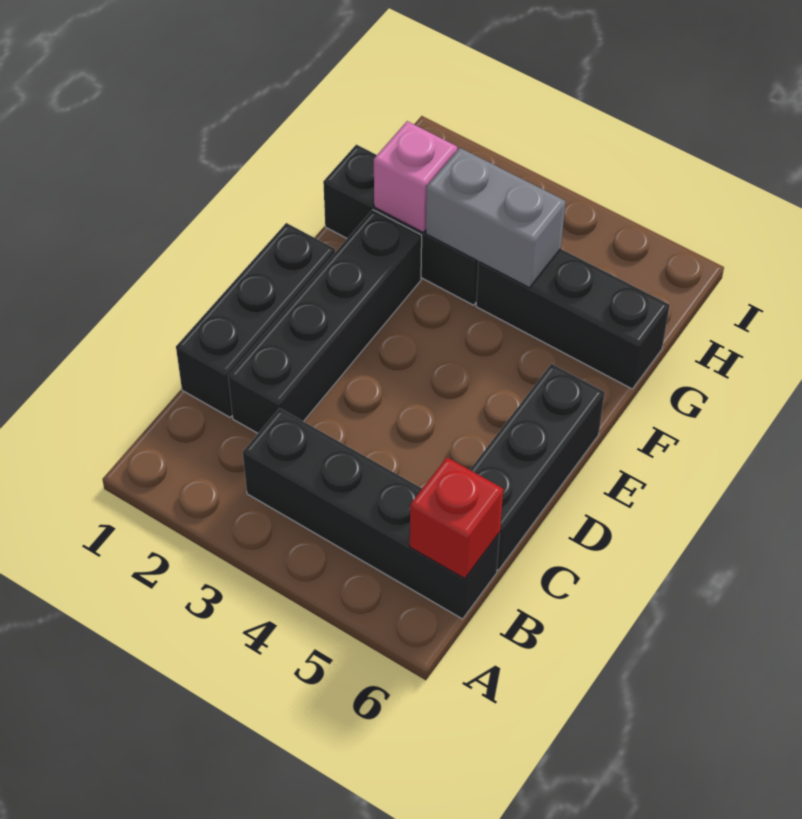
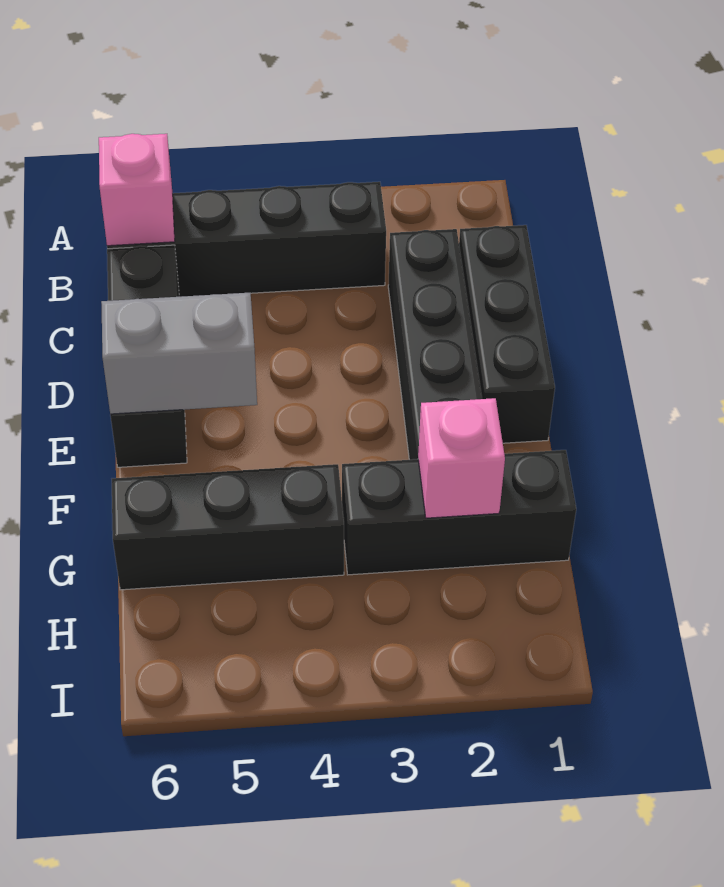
red brick B6 level 2 -> pink brick B6 level 2
grey brick G3:G4 level 2 -> grey brick E5:E6 level 2

